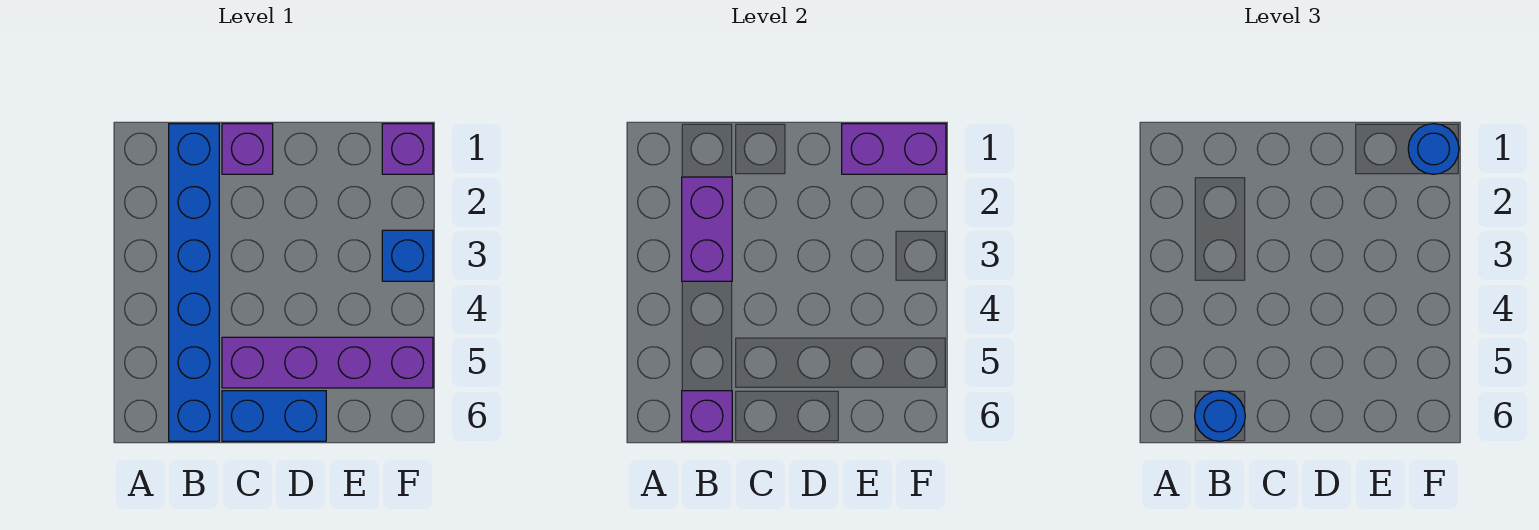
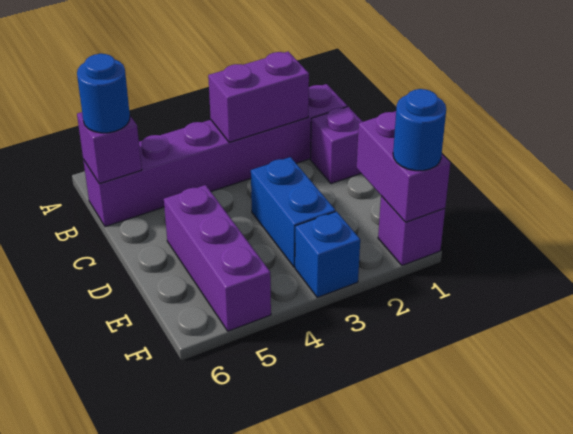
blue brick B1:B6 level 1 -> purple brick B1:B6 level 1
purple brick C5:F5 level 1 -> purple brick D5:F5 level 1
blue brick C6:D6 level 1 -> blue brick D3:E3 level 1

